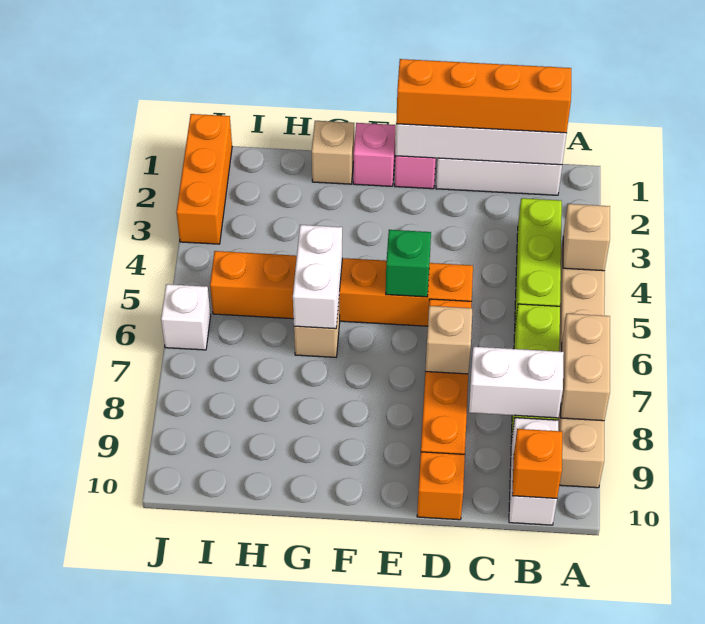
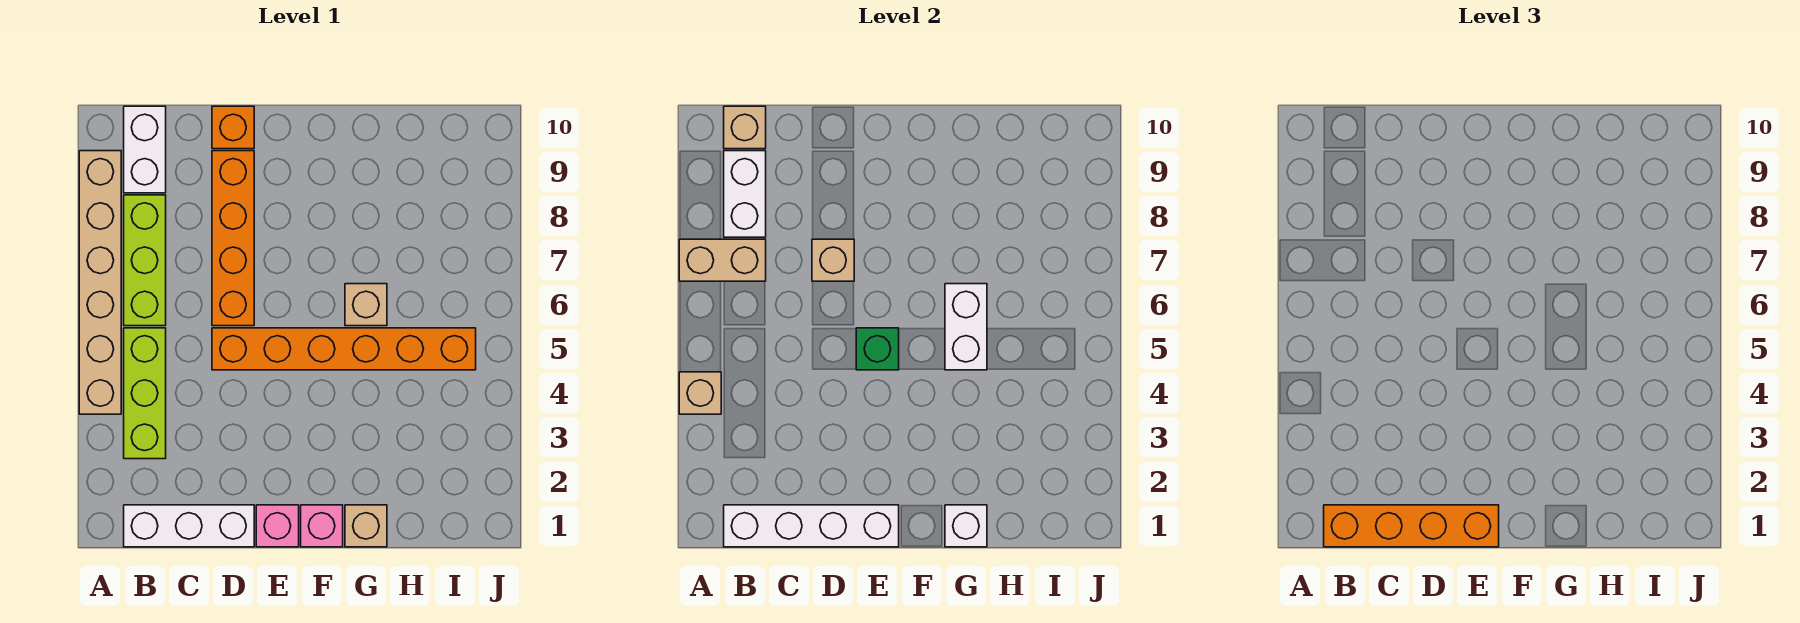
tan brick A7:A8 level 2 -> tan brick A7:B7 level 2
white brick B8:C8 level 2 -> white brick B8:B9 level 2
orange brick B10 level 2 -> tan brick B10 level 2
orange brick J1:J3 level 1 -> none
white brick J6 level 1 -> white brick G1 level 2

